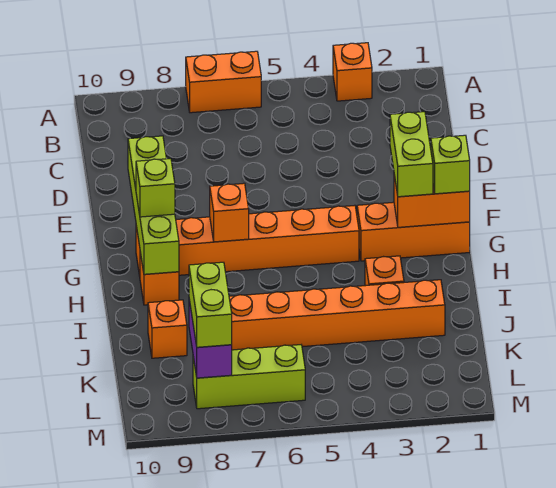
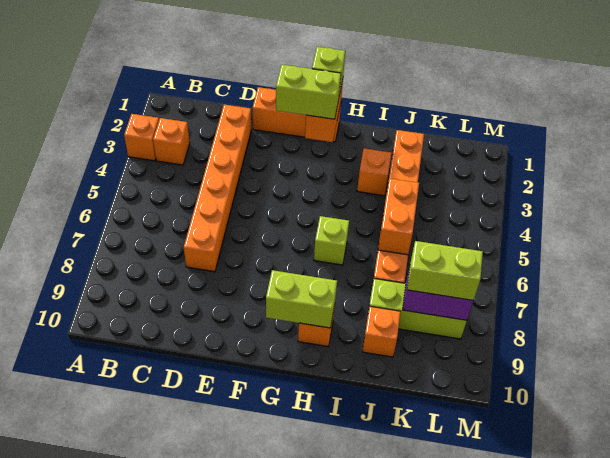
orange brick A6:A7 level 1 -> orange brick J5:J6 level 2
lime brick E9:H9 level 2 -> lime brick G9:H9 level 2
orange brick G1:G3 level 1 -> orange brick E1:G1 level 1
orange brick G4:G9 level 1 -> orange brick D2:D7 level 1
orange brick G7 level 2 -> orange brick B3 level 1
lime brick G9 level 3 -> lime brick H6 level 1
lime brick L6:L8 level 1 -> lime brick J8:L8 level 1

